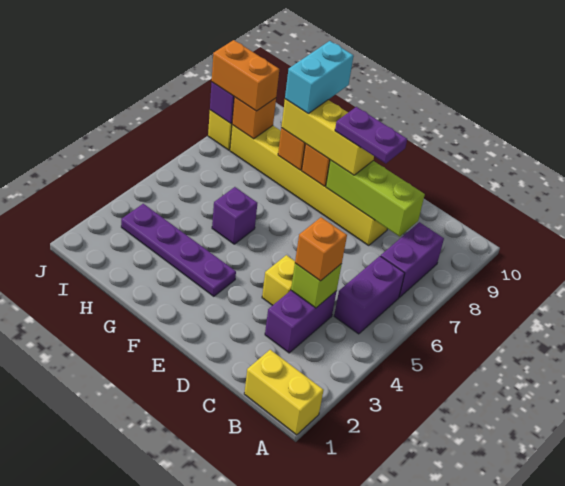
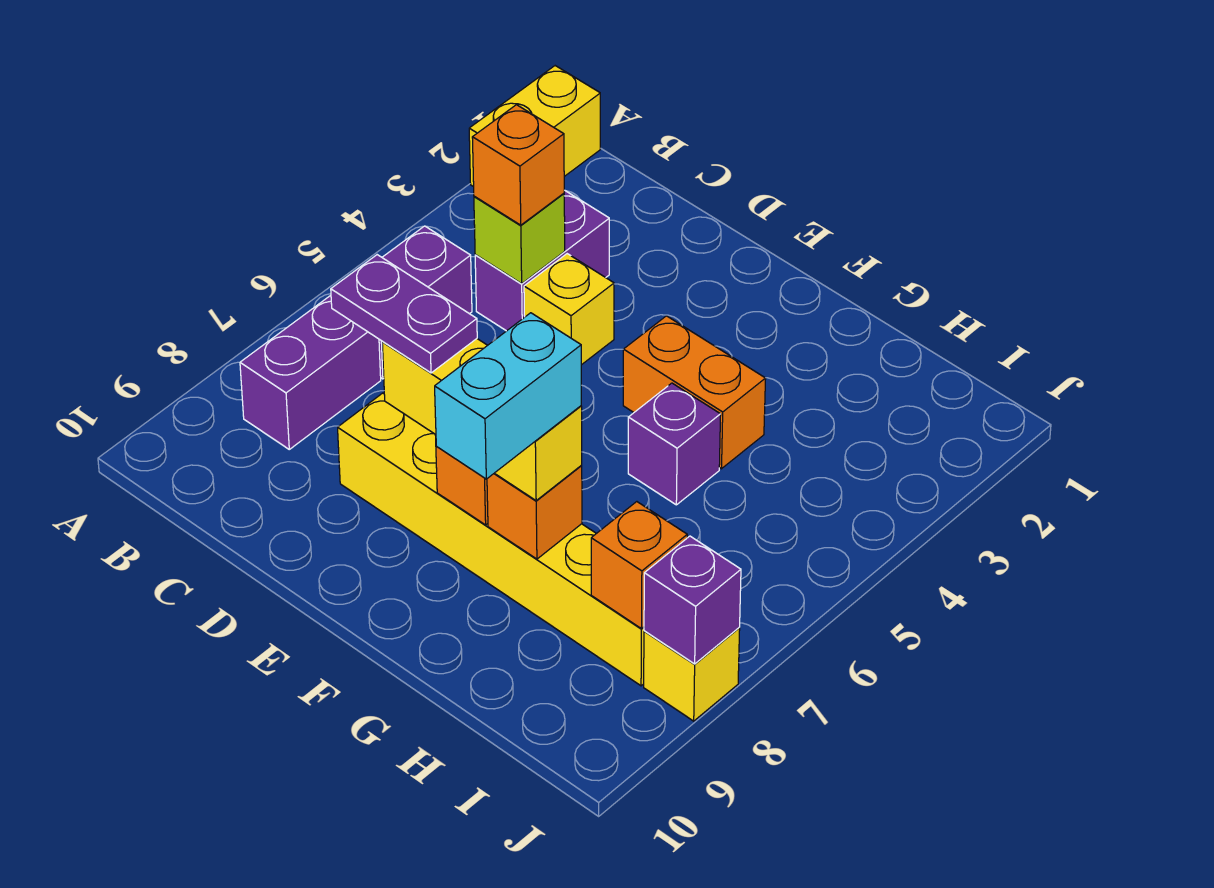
yellow brick A1:B1 level 1 -> yellow brick A1:A2 level 1
lime brick C8:E8 level 2 -> none
purple plate F3:I3 level 1 -> none
orange brick I8:J8 level 3 -> orange brick F4:G4 level 1

